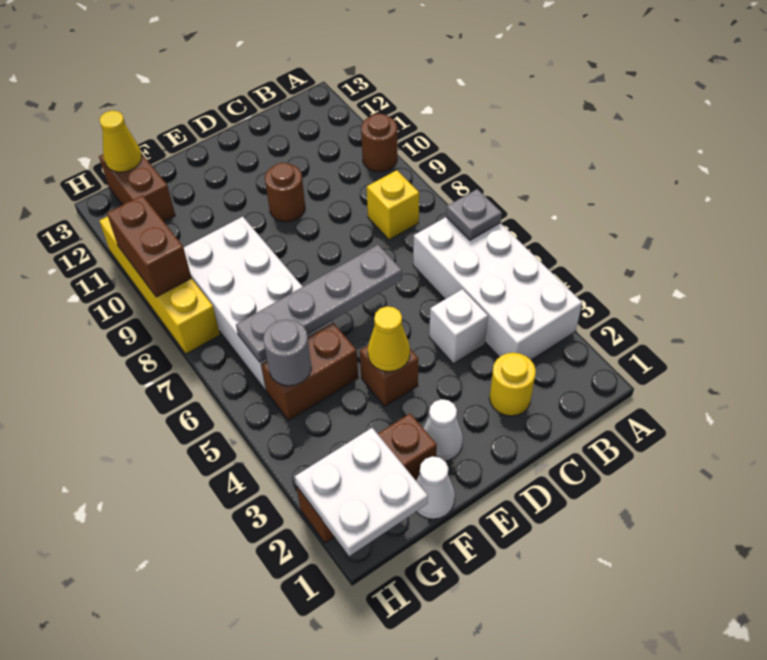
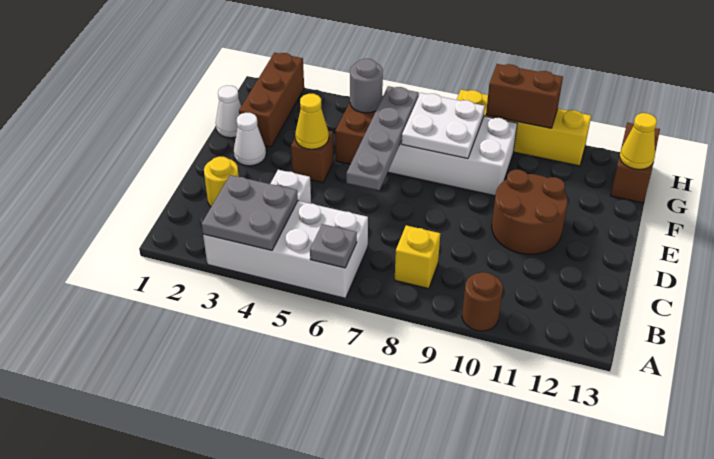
none -> grey plate A3:B4 level 2
brown round brick D10 level 1 -> brown round brick D10:E11 level 1
white plate G1:H2 level 2 -> white plate F7:G8 level 2
brown brick G12:G13 level 1 -> brown brick G13:H13 level 1

